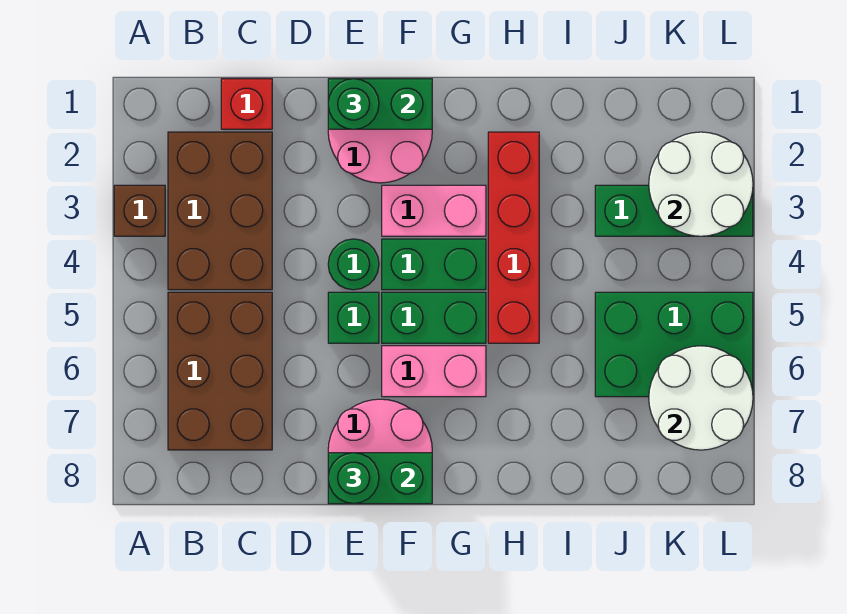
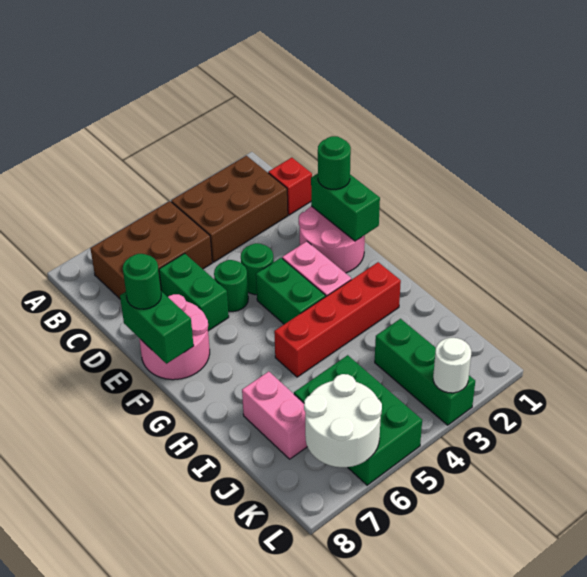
brown brick A3 level 1 -> none
green brick E5 level 1 -> green round brick E5 level 1
green brick F5:G5 level 1 -> green brick D6:E6 level 1
pink brick F6:G6 level 1 -> pink brick I7:J7 level 1
white round brick K2:L3 level 2 -> white round brick L3 level 2

